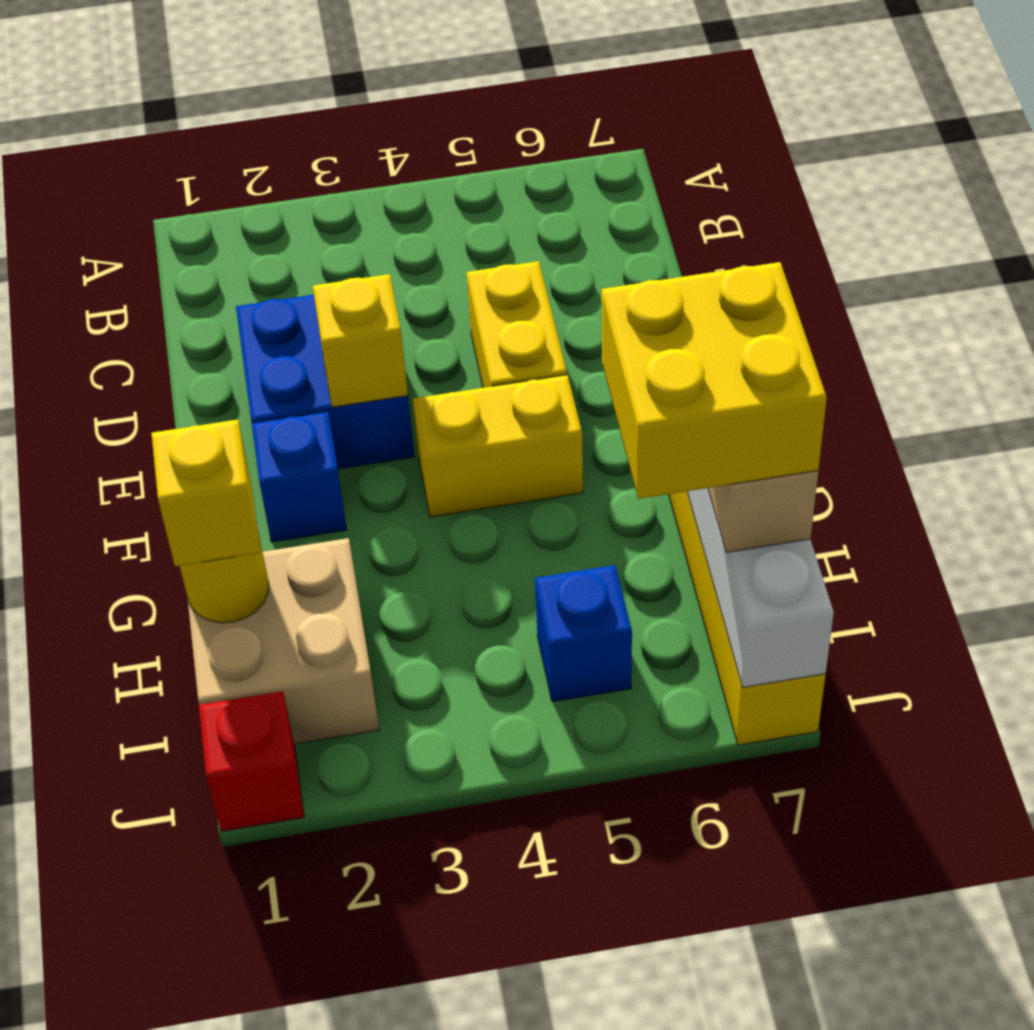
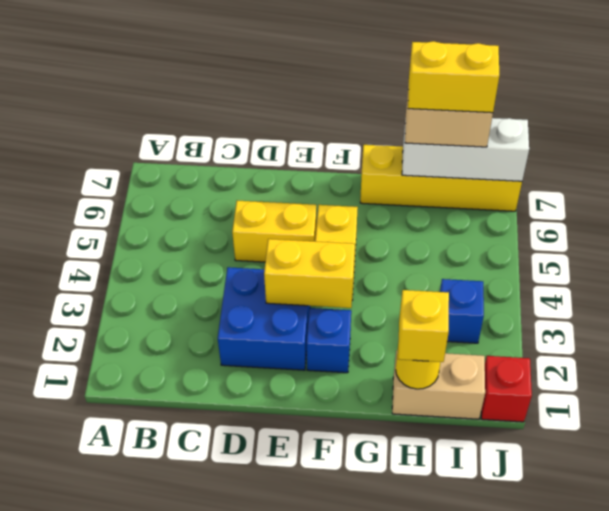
yellow brick E3 level 2 -> yellow brick E3:F3 level 2
tan brick H1:I2 level 1 -> tan brick H1:I1 level 1
yellow brick H6:I7 level 4 -> yellow brick H7:I7 level 4
blue brick I5 level 1 -> blue brick I3 level 1

